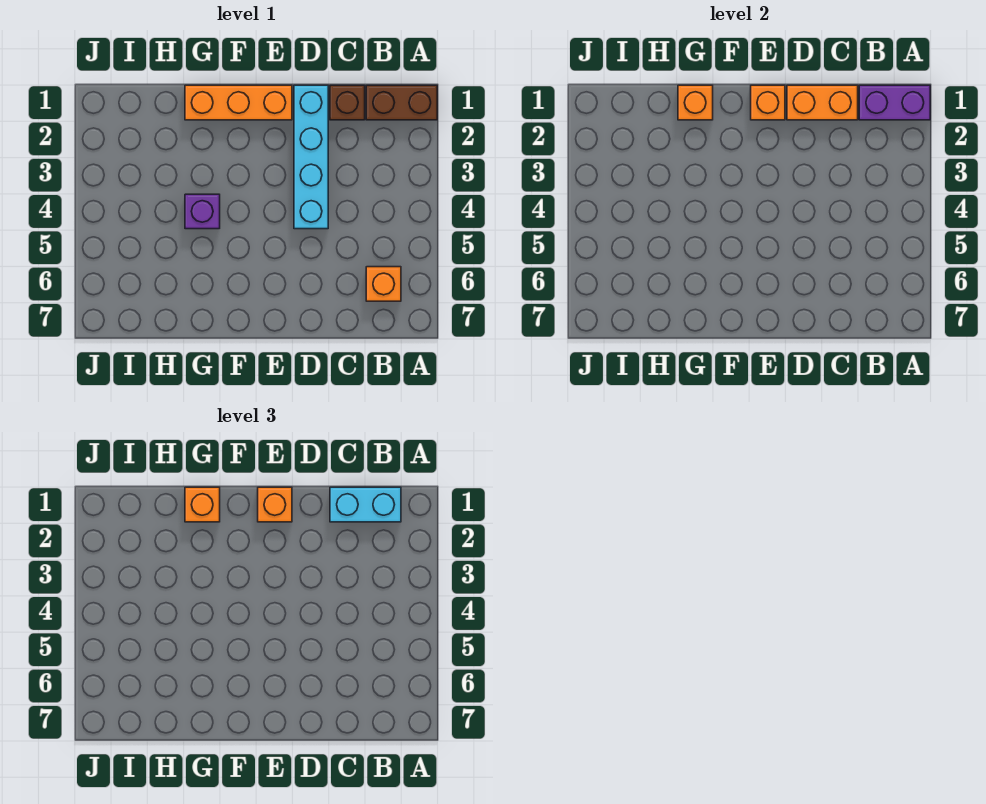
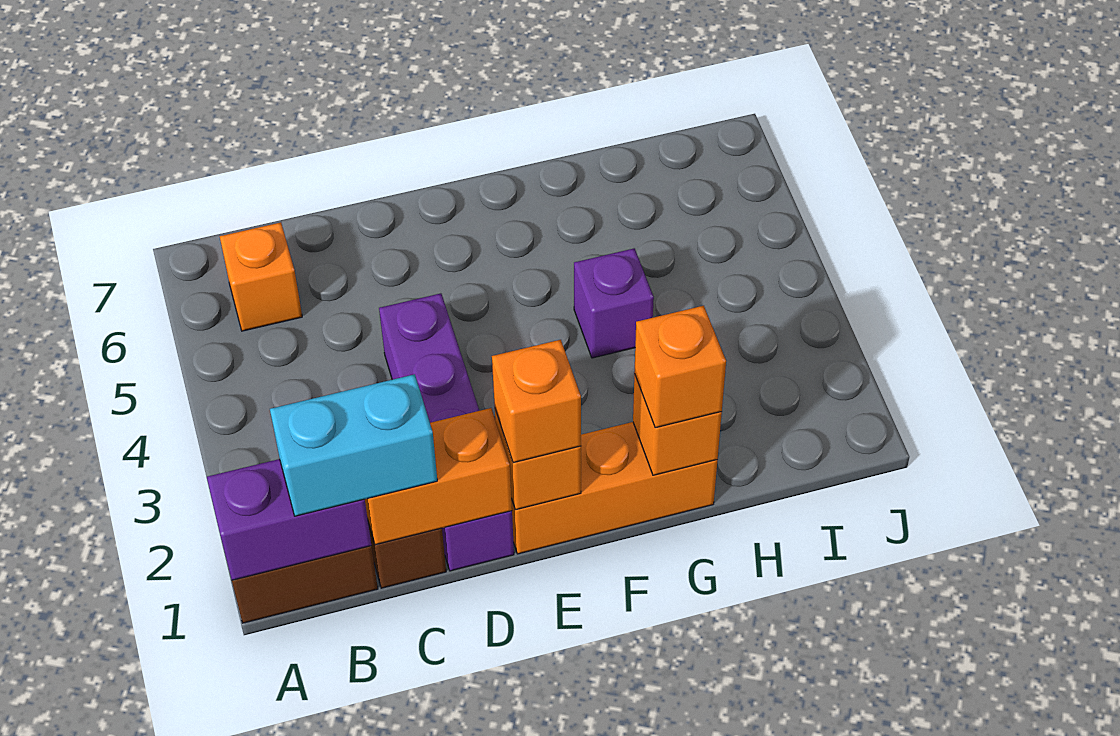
cyan brick D1:D4 level 1 -> purple brick D1:D4 level 1

